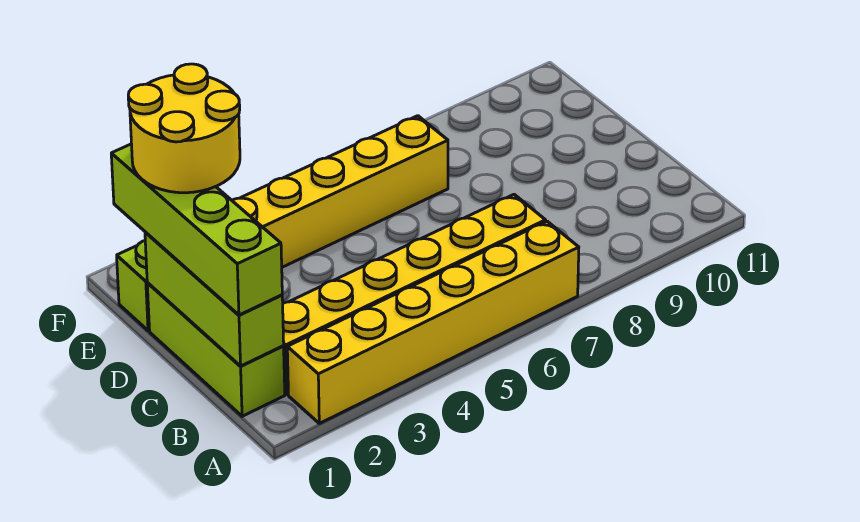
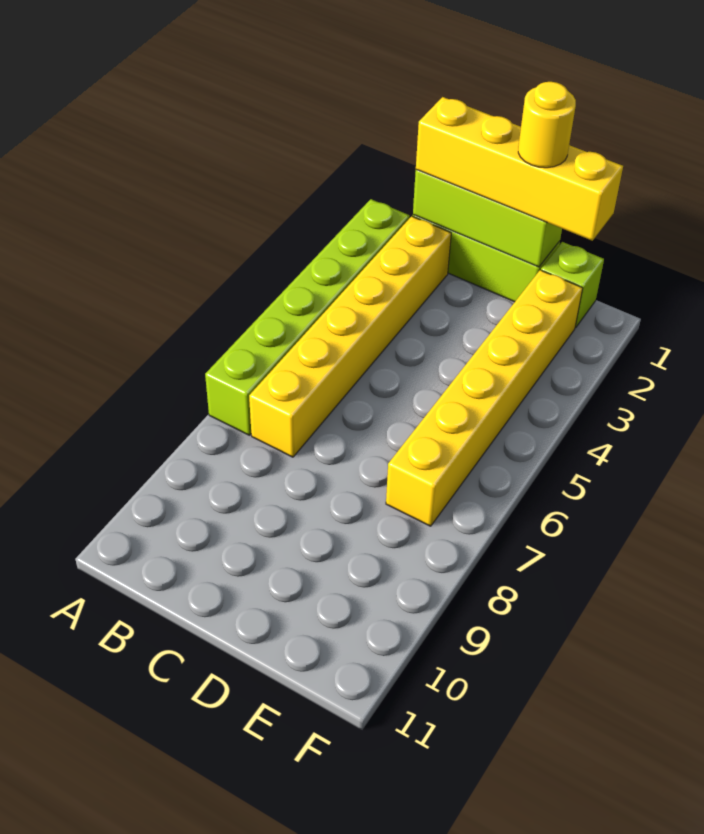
yellow brick A2:A7 level 1 -> lime brick A2:A7 level 1
lime brick B1:E1 level 3 -> yellow brick B1:E1 level 3
yellow round brick D1:E2 level 4 -> yellow round brick D1 level 4

